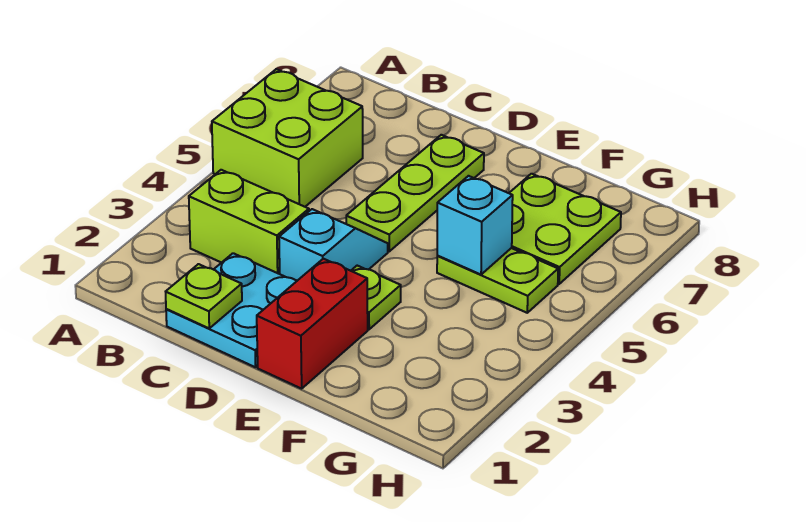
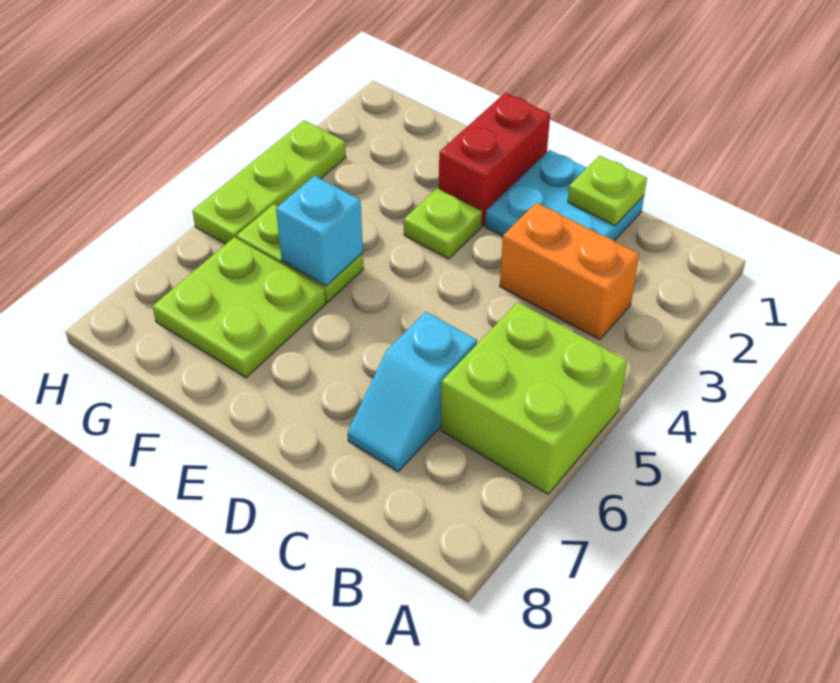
lime brick B3:C3 level 1 -> orange brick B3:C3 level 1
cyan slope D3:D4 level 1 top 3 -> cyan slope C6:C7 level 1 top 6
lime plate D5:D7 level 1 -> lime plate H3:H5 level 1

